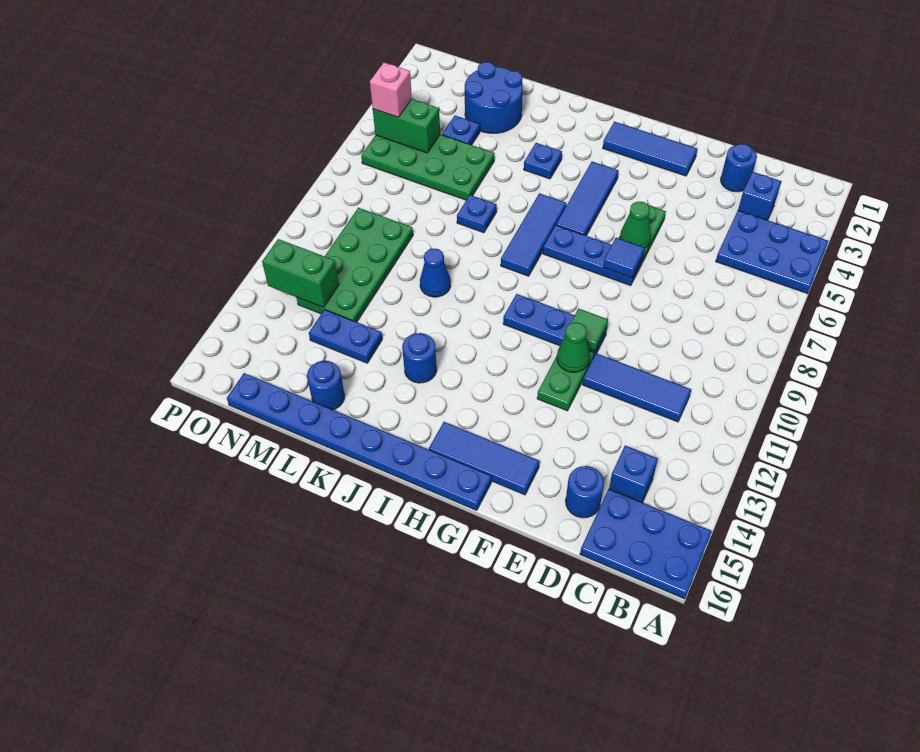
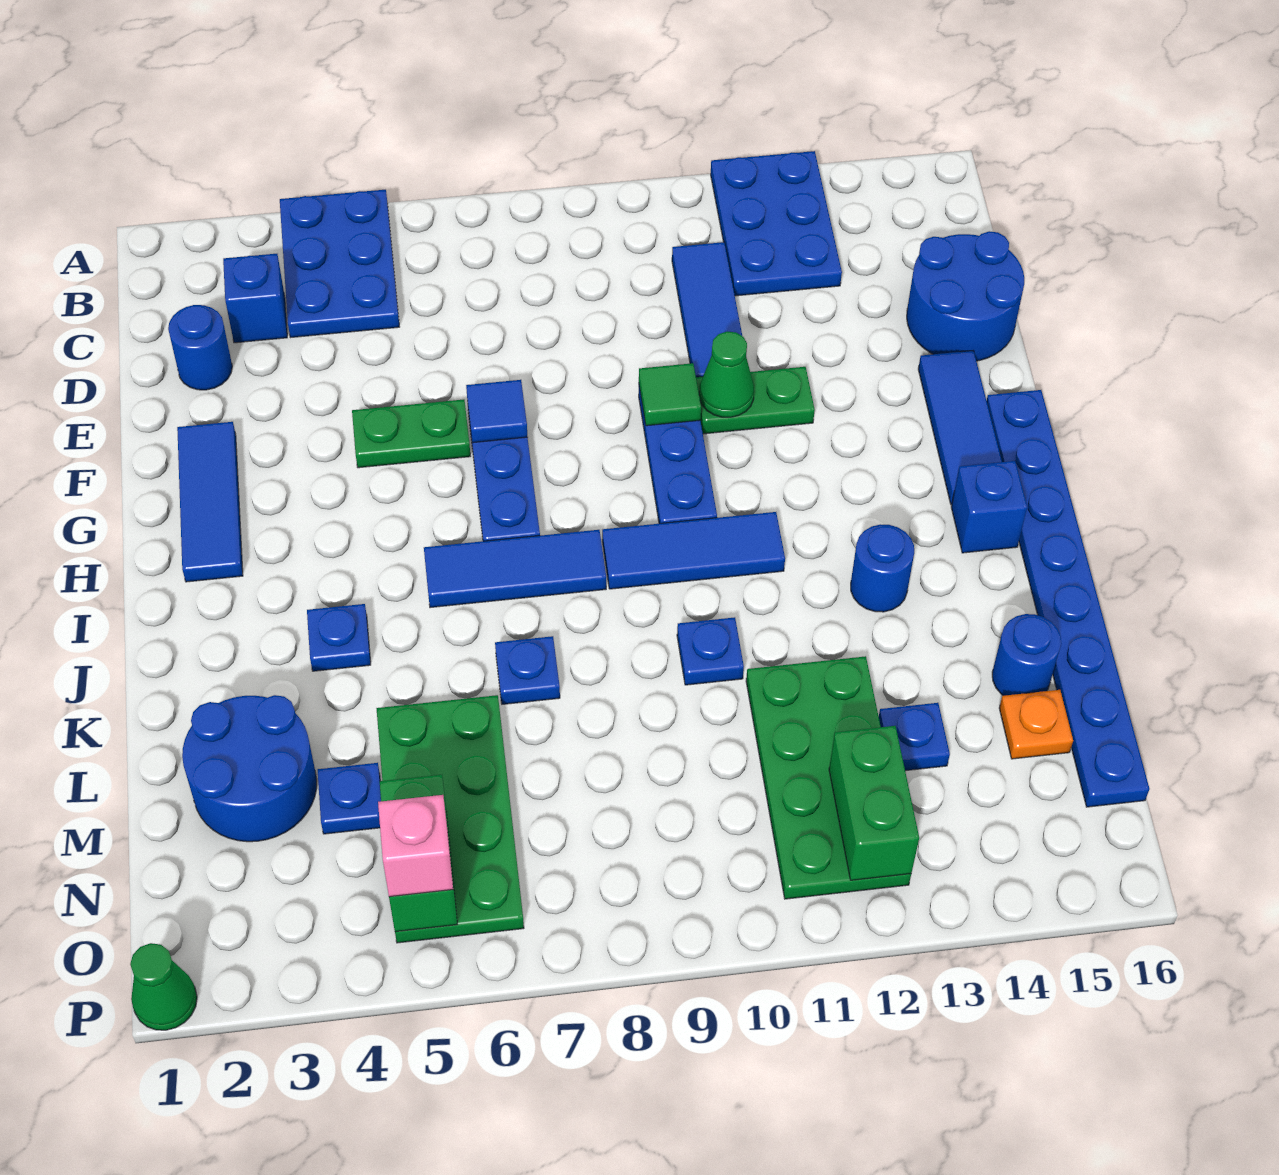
blue plate A15:C16 level 1 -> blue plate A12:C13 level 1
blue brick C14 level 1 -> blue brick I15 level 1
blue round brick D15 level 1 -> blue round brick D15:E16 level 1
green cone F6 level 2 -> green cone P1 level 1
blue tile H4:H6 level 1 -> blue tile I9:I11 level 1
blue cone K10 level 1 -> blue plate K10 level 1
blue plate L13:M13 level 1 -> blue plate M13 level 1
green plate M9:N12 level 1 -> green plate L11:O12 level 1
none -> orange plate M15 level 1

